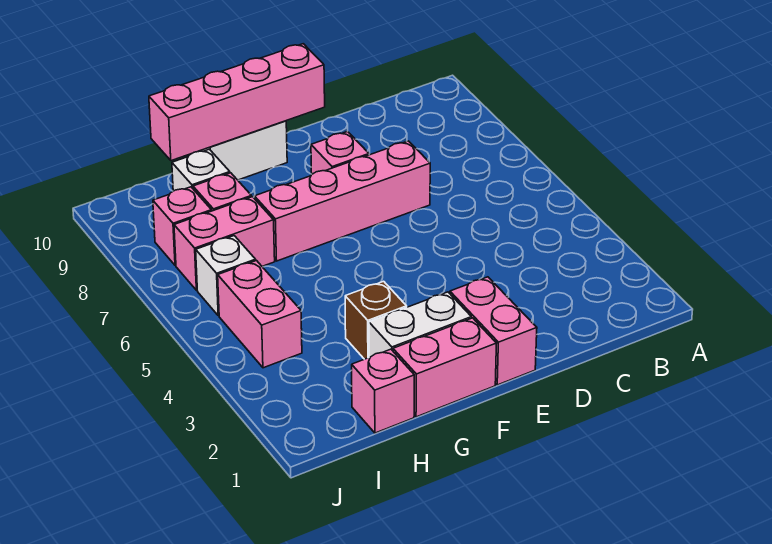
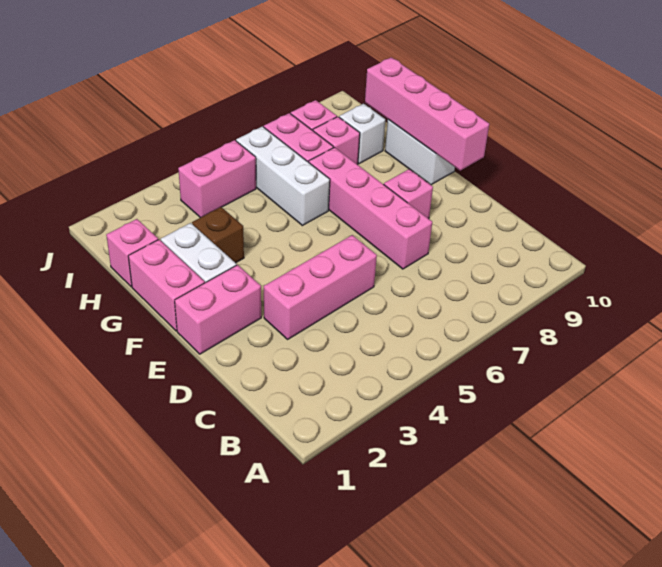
none -> pink brick D3:D5 level 1
white brick I6 level 1 -> white brick G6:I6 level 1

